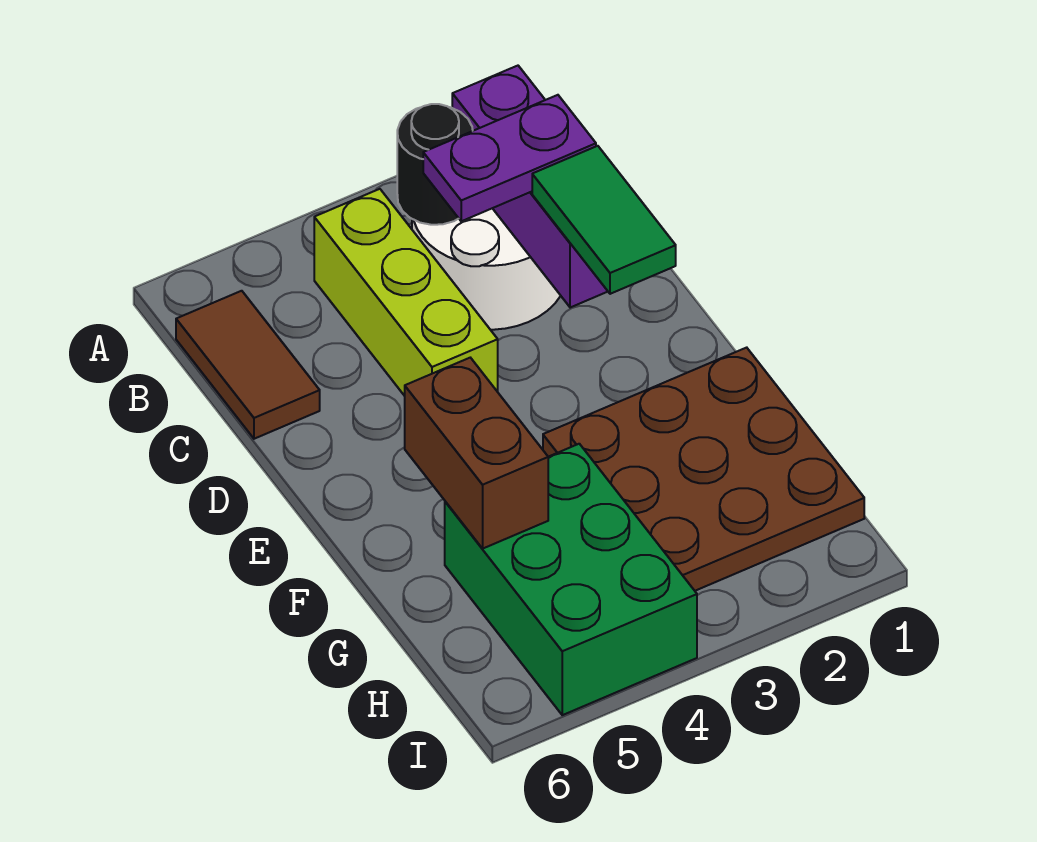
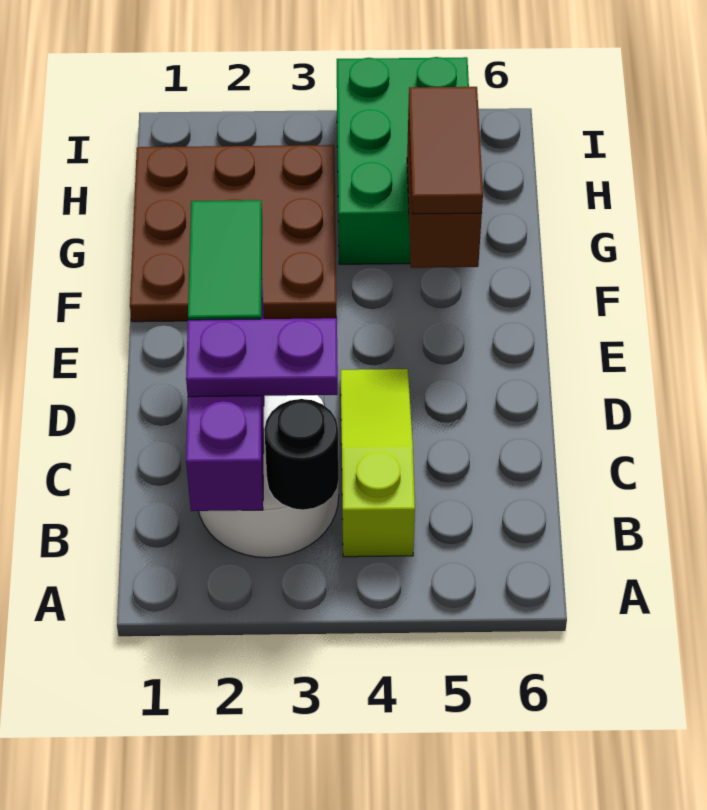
lime brick B4:D4 level 1 -> lime slope B4:D4 level 1 top B
brown tile B6:C6 level 1 -> brown tile F5:G5 level 3

